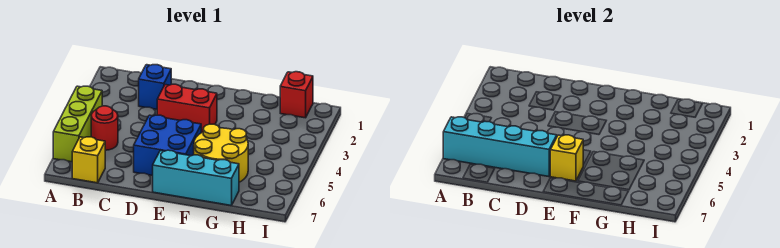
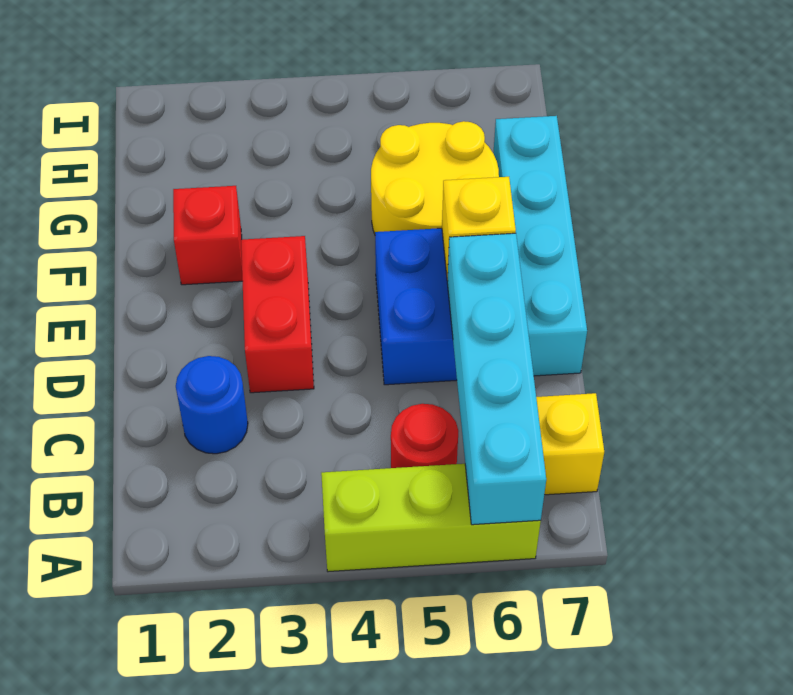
blue brick C2 level 1 -> blue round brick C2 level 1
cyan brick E7:G7 level 1 -> cyan brick D7:G7 level 1
red brick H1 level 1 -> red brick F2 level 1

